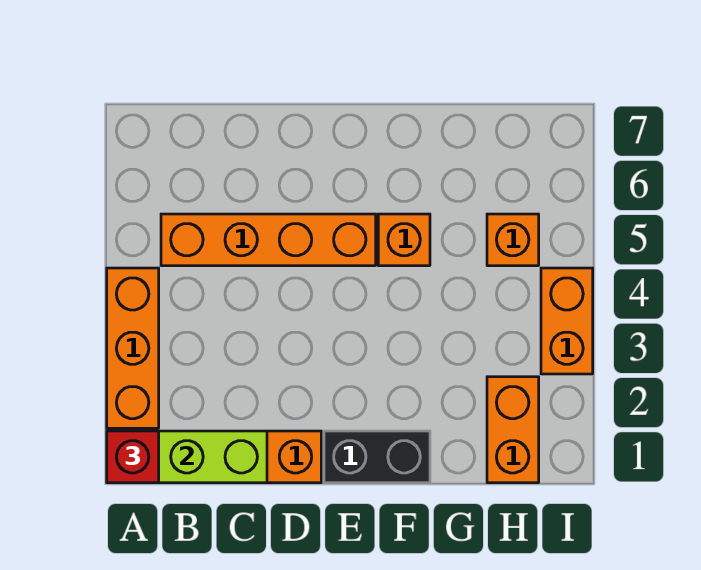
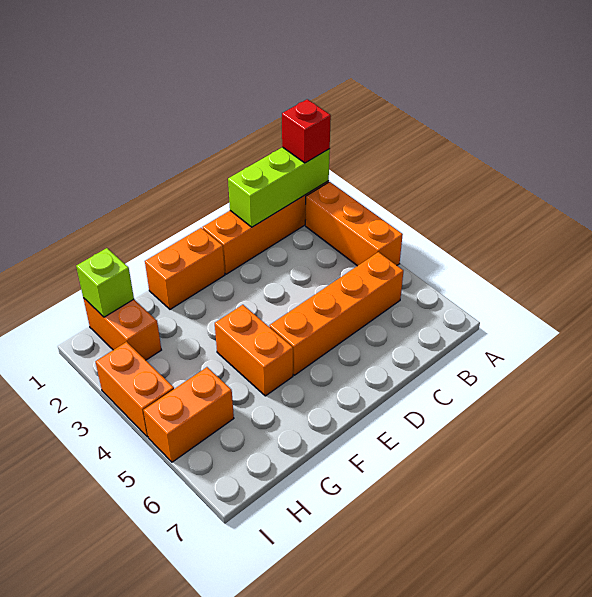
black brick E1:F1 level 1 -> orange brick E1:F1 level 1
orange brick F5 level 1 -> orange brick F4:F5 level 1
none -> lime brick H1 level 2
orange brick H5 level 1 -> orange brick H5:I5 level 1

